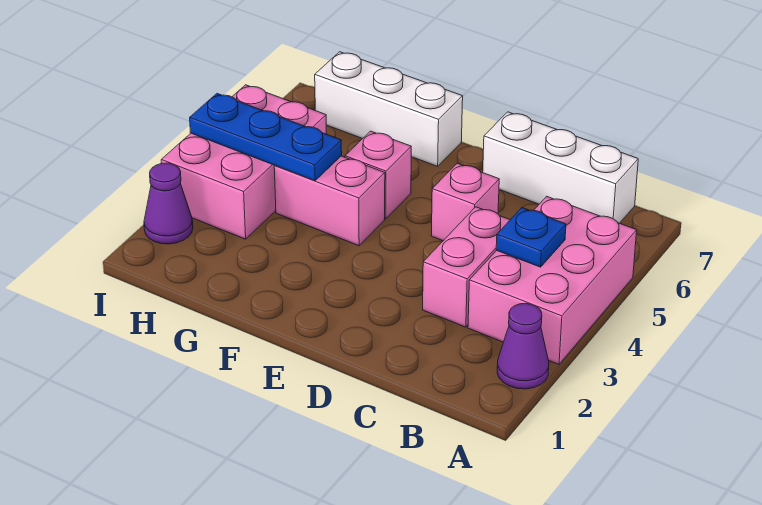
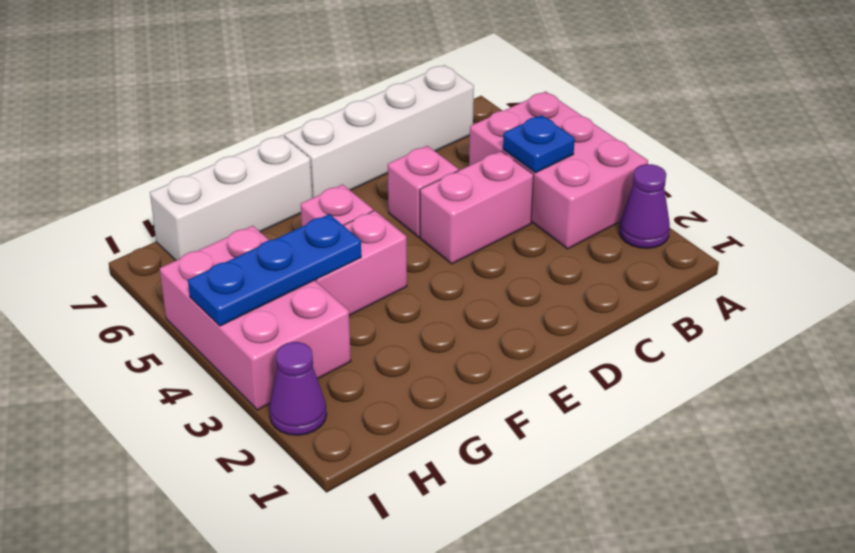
white brick B7:D7 level 1 -> white brick B7:E7 level 1
pink brick C3:C4 level 1 -> pink brick C4:D4 level 1

